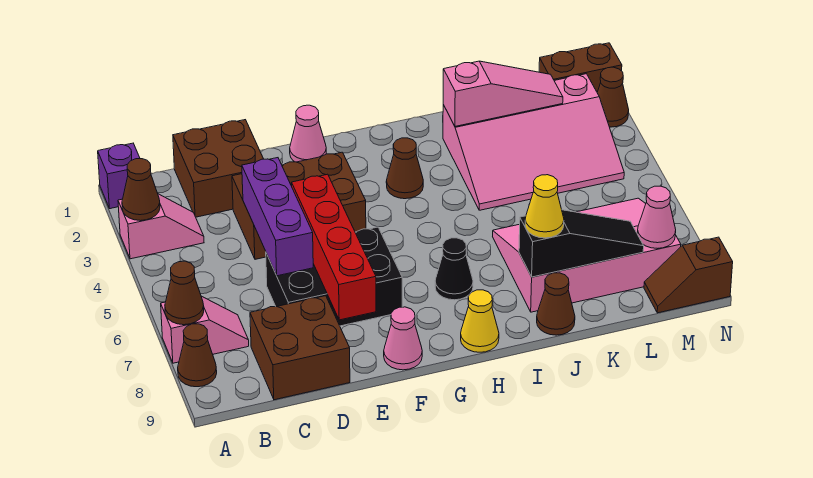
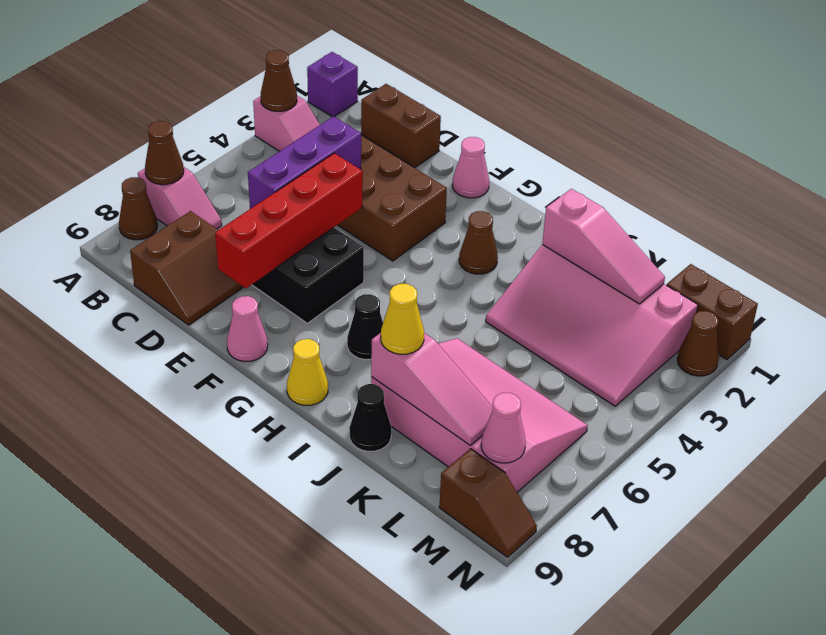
brown brick C1:D2 level 1 -> brown brick C1:D1 level 1
brown brick C8:D9 level 1 -> brown slope C8:D9 level 1 top C
black slope J8:L8 level 2 top J -> pink slope J8:L8 level 2 top J
brown cone J9 level 1 -> black cone J9 level 1
brown slope M9:N9 level 1 top N -> brown slope M9:N9 level 1 top M

